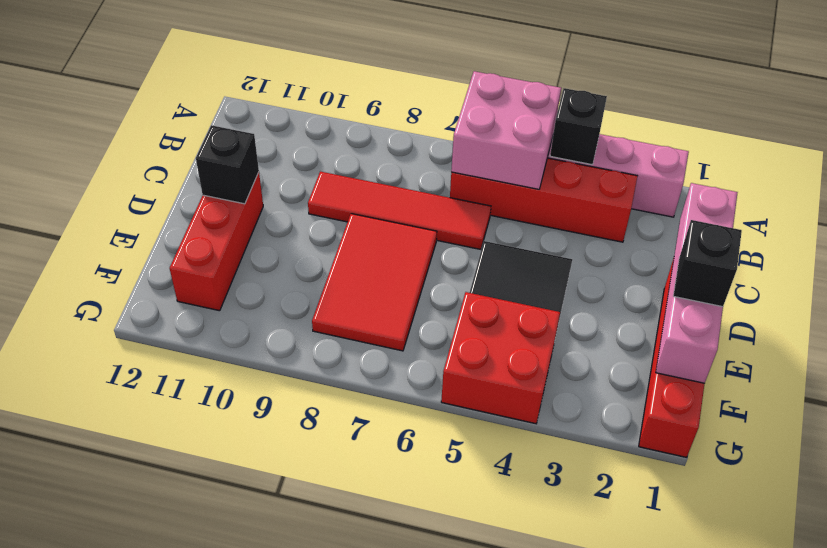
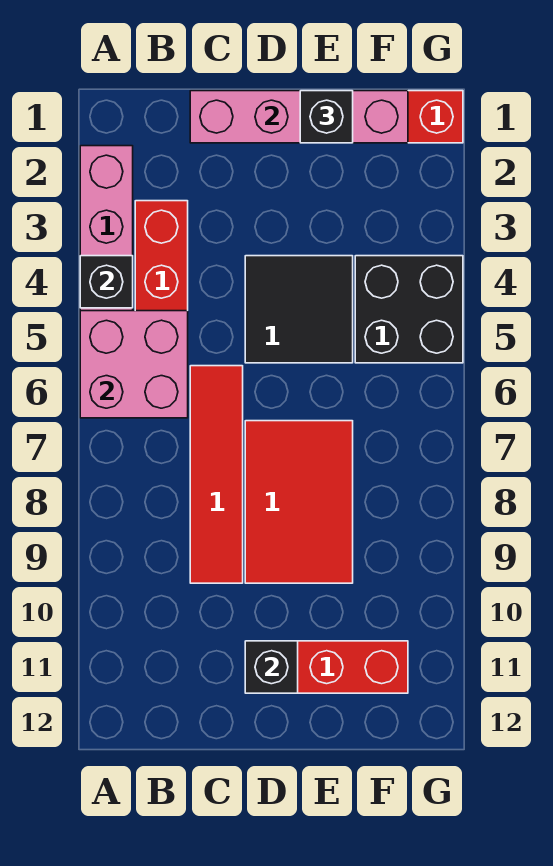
red tile D7:F8 level 1 -> red tile D7:E9 level 1
red brick F4:G5 level 1 -> black brick F4:G5 level 1

